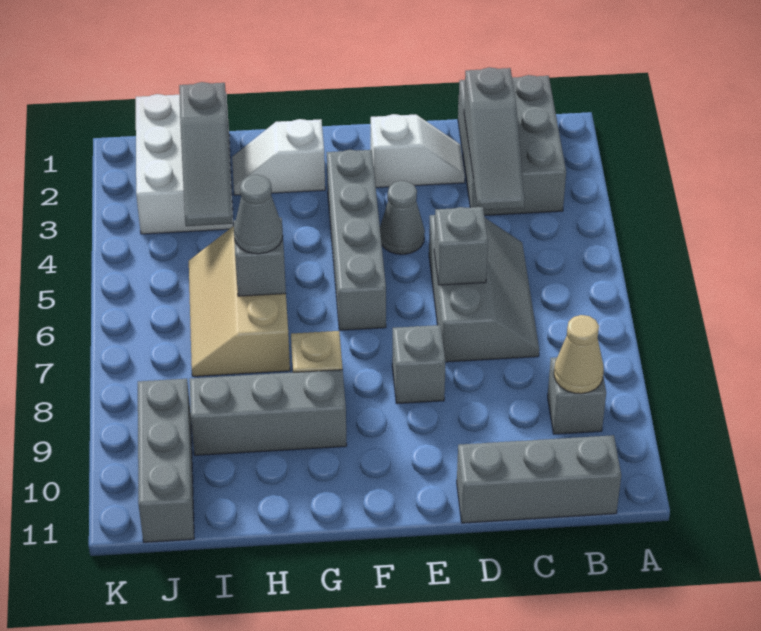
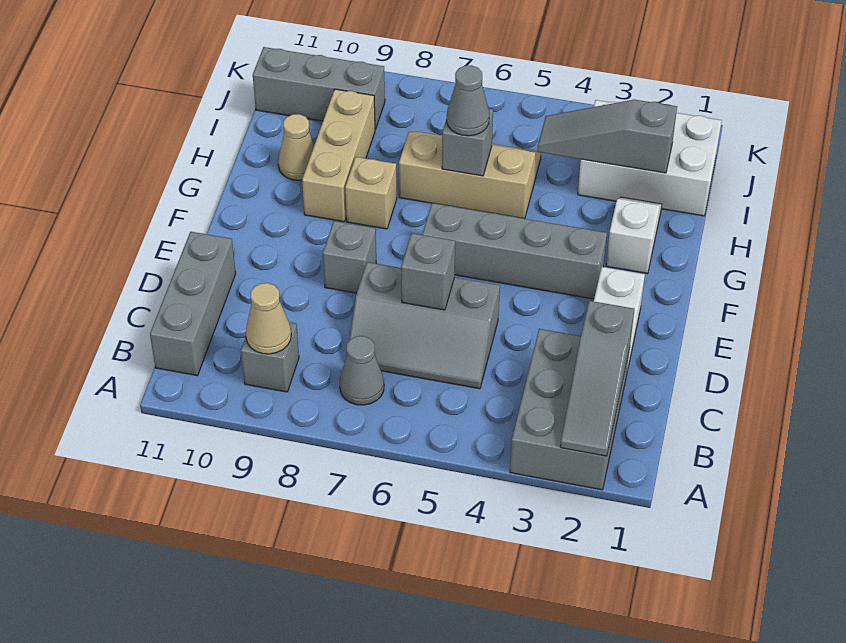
grey brick B1:C3 level 1 -> grey brick A2:C3 level 1
grey slope C2:C4 level 2 top 2 -> grey slope A2:C2 level 2 top C
grey cone E4 level 1 -> grey cone B7 level 1
grey brick G9:I9 level 1 -> tan brick G9:I9 level 1
none -> tan cone H10 level 1

